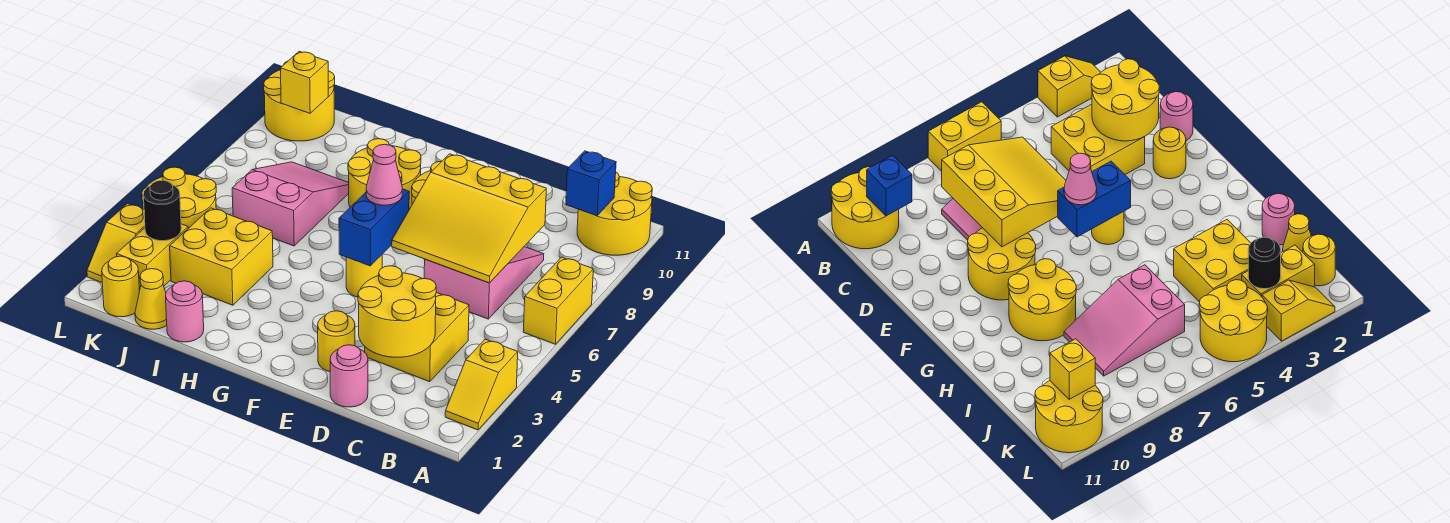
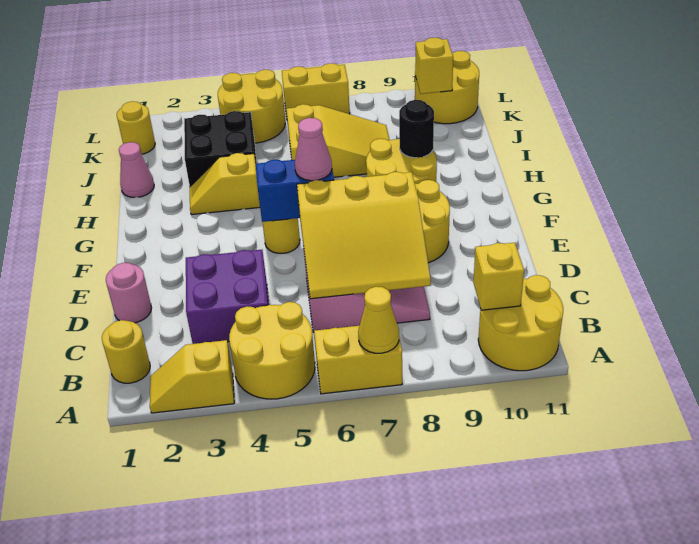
blue brick B10 level 2 -> yellow brick B10 level 2
yellow round brick C2:D3 level 2 -> yellow round brick A4:B5 level 1
yellow brick C3:D4 level 1 -> purple brick C3:D4 level 1
yellow slope C6:E8 level 2 top 8 -> yellow slope C6:E8 level 2 top E
yellow round brick E2 level 1 -> yellow round brick B1 level 1
pink round brick I1 level 1 -> pink cone I1 level 1
yellow brick I3:J4 level 1 -> black brick I3:J4 level 1
pink slope I6:J8 level 1 top 6 -> yellow slope I6:J8 level 1 top 6
yellow cone J1 level 1 -> yellow cone A7 level 2
yellow brick K2:K3 level 1 -> yellow brick L6:L7 level 1
black round brick K3 level 2 -> black round brick H9 level 2
yellow slope L2:L3 level 1 top 3 -> yellow slope H3:H4 level 1 top 4

